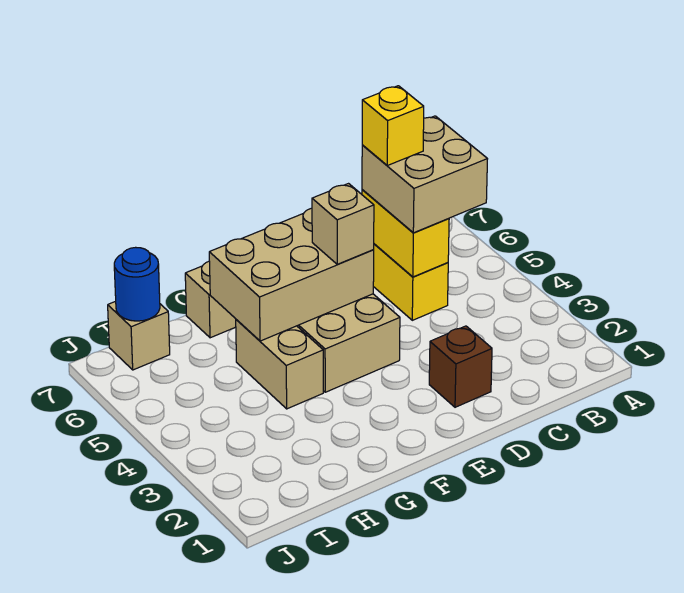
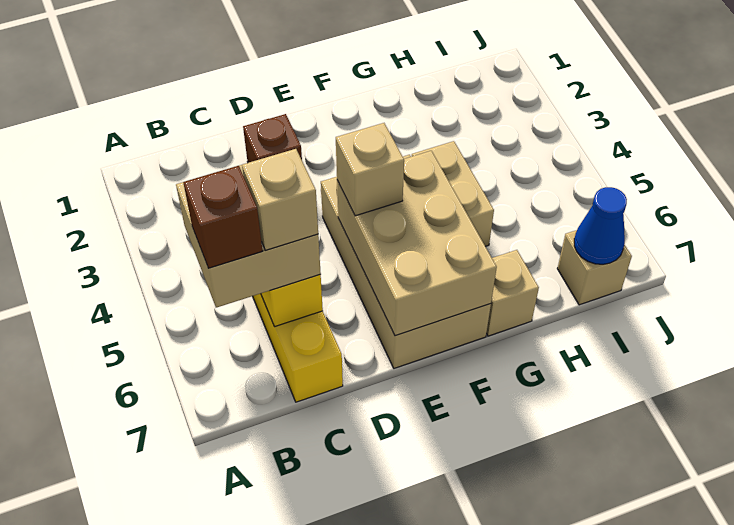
none -> brown brick B6 level 4
yellow brick C6 level 4 -> tan brick C6 level 4
tan brick E5:G6 level 2 -> tan brick E5:F7 level 2
blue round brick I7 level 2 -> blue cone I7 level 2

